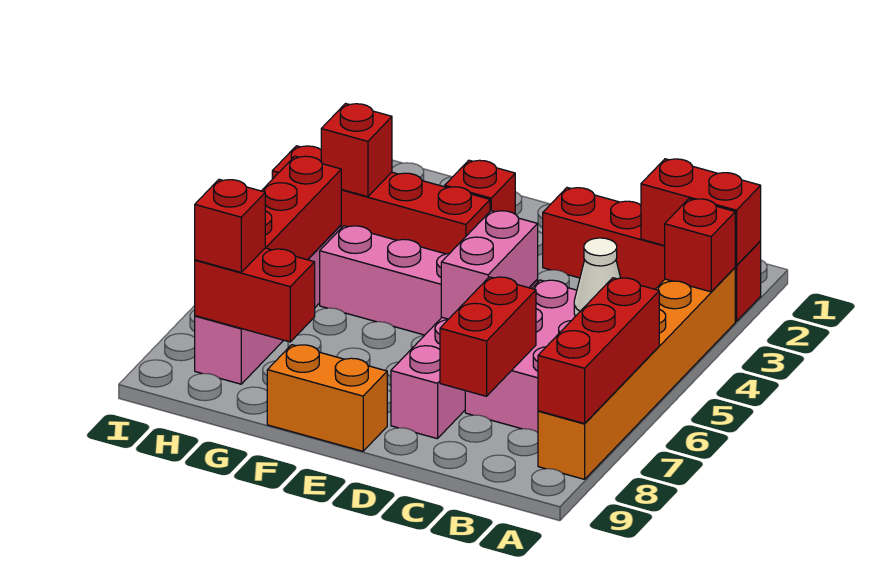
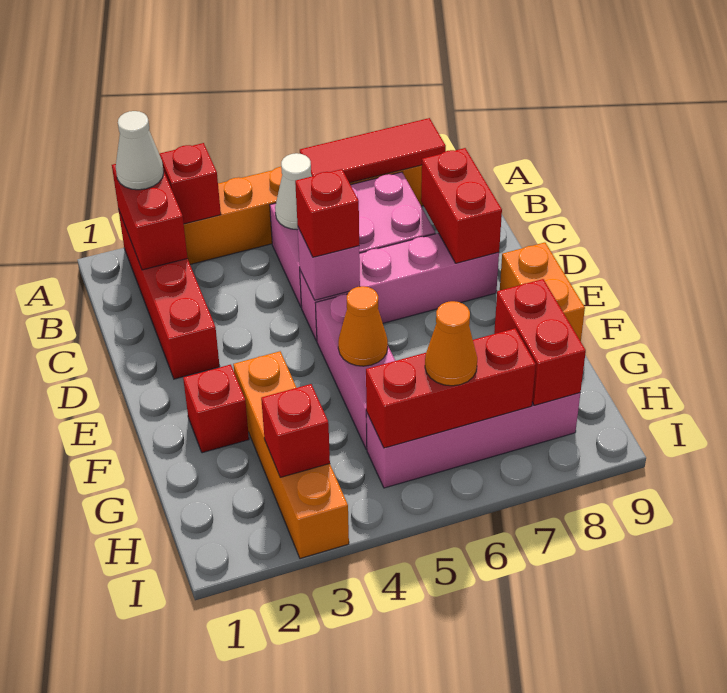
none -> white cone A2 level 3
red brick A6:A8 level 2 -> red tile A6:A8 level 2
red brick C7:C8 level 2 -> red brick C8:D8 level 2
pink brick D5:D6 level 2 -> pink brick D5 level 2
red brick F3:I3 level 1 -> orange brick F3:I3 level 1
none -> orange cone F5 level 2
none -> orange cone H6 level 3
red brick H8 level 3 -> red brick D5 level 3

